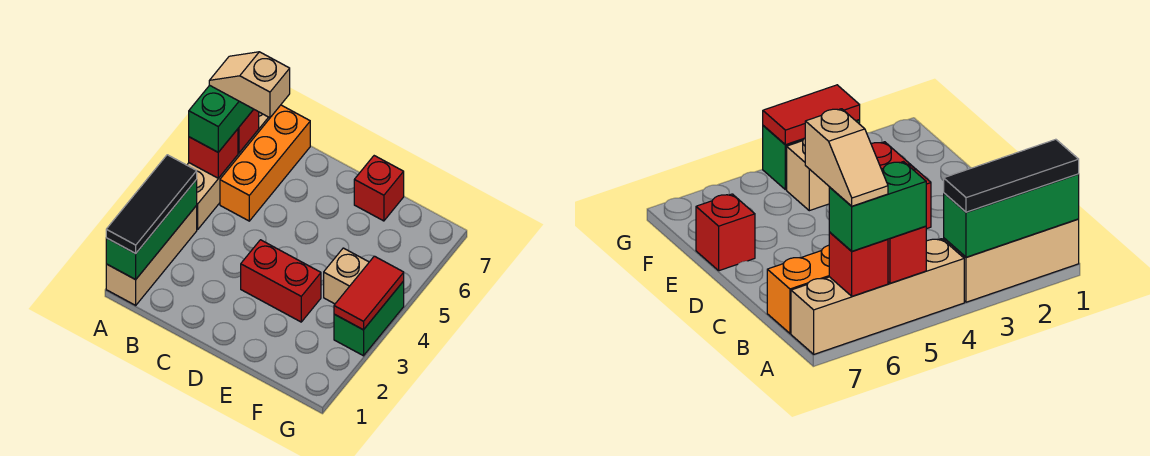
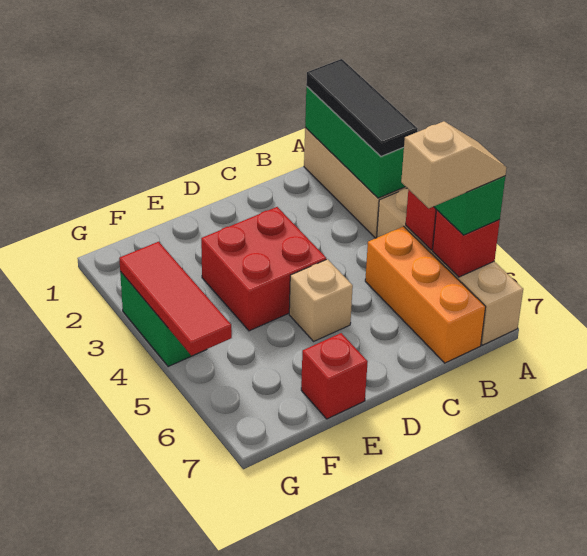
red brick D3:E3 level 1 -> red brick D3:E4 level 1
tan brick F4 level 1 -> tan brick D5 level 1
red tile G3:G4 level 2 -> red tile G3:G5 level 2

